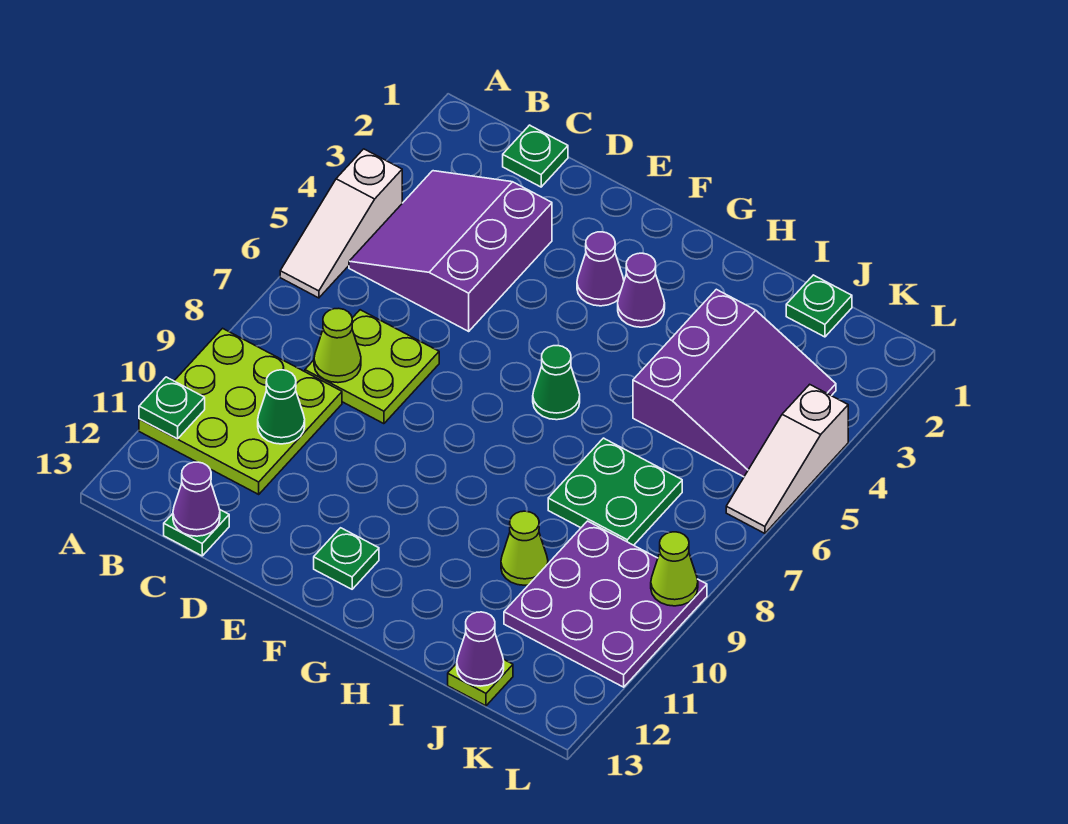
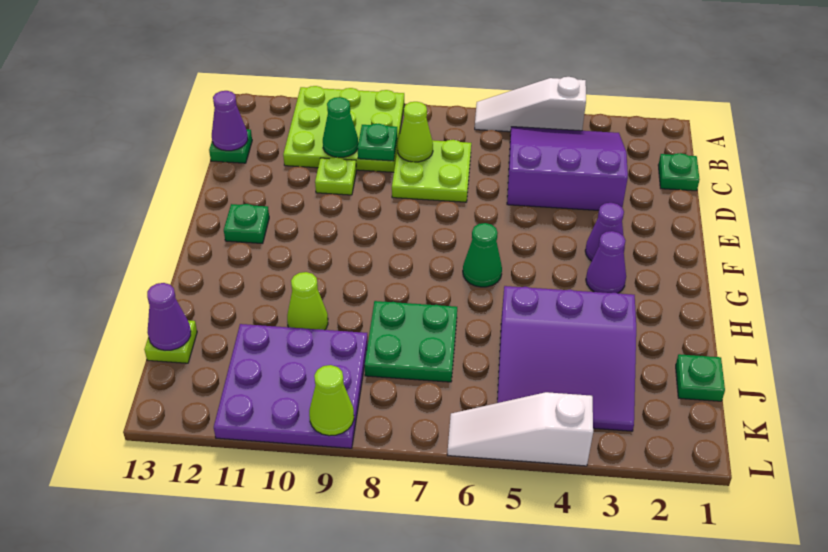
green plate A11 level 2 -> green plate C9 level 2
none -> lime plate D10 level 1

